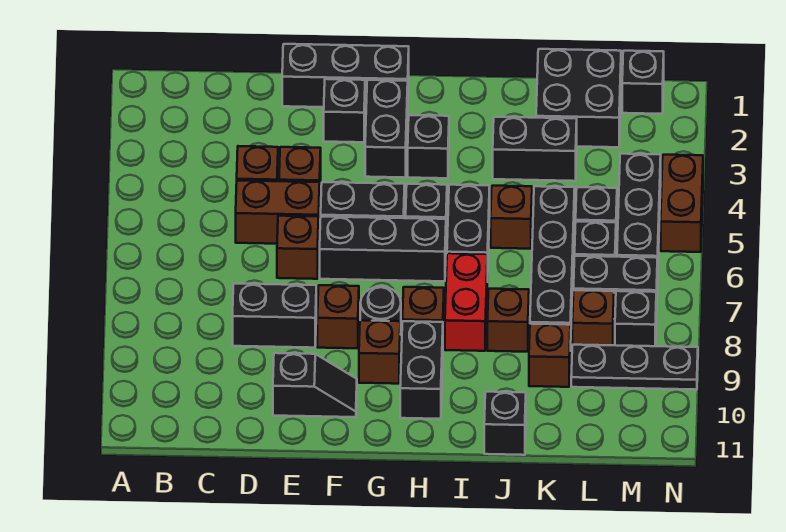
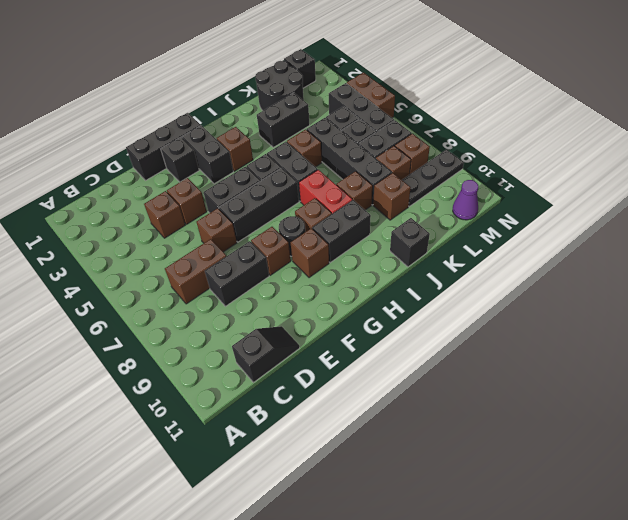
brown brick D5:E5 level 1 -> brown brick C7:D7 level 1
black slope E10:F10 level 1 top E -> black slope C11:D11 level 1 top C
black brick H3 level 1 -> brown brick H3 level 1
black brick H9:H10 level 1 -> black brick H9:I9 level 1
black brick K1:L2 level 1 -> black round brick K1:L2 level 1
black brick M8 level 1 -> brown brick M8 level 1
none -> purple cone M11 level 1

